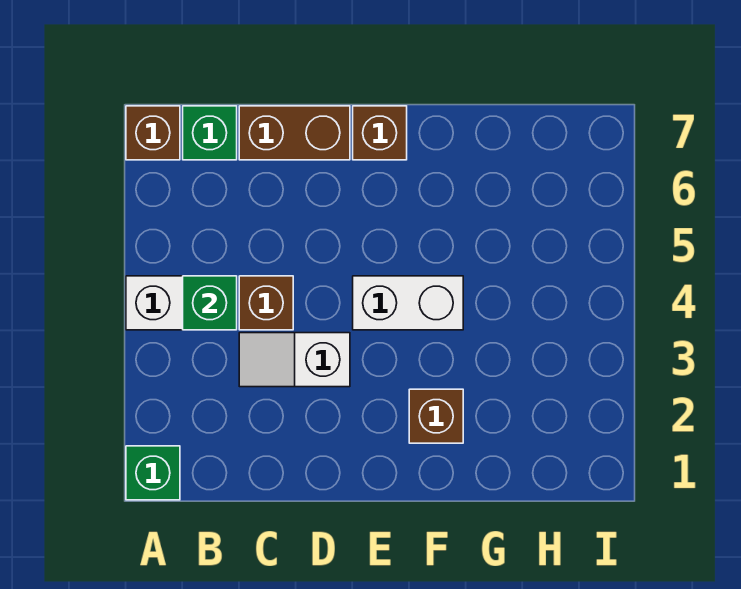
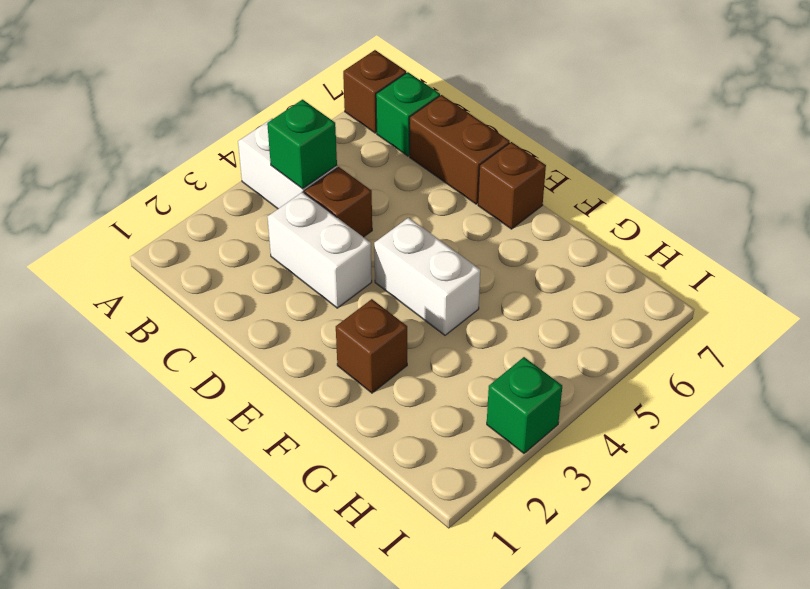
green brick A1 level 1 -> green brick I3 level 1
white slope C3:D3 level 1 top D -> white brick C3:D3 level 1

